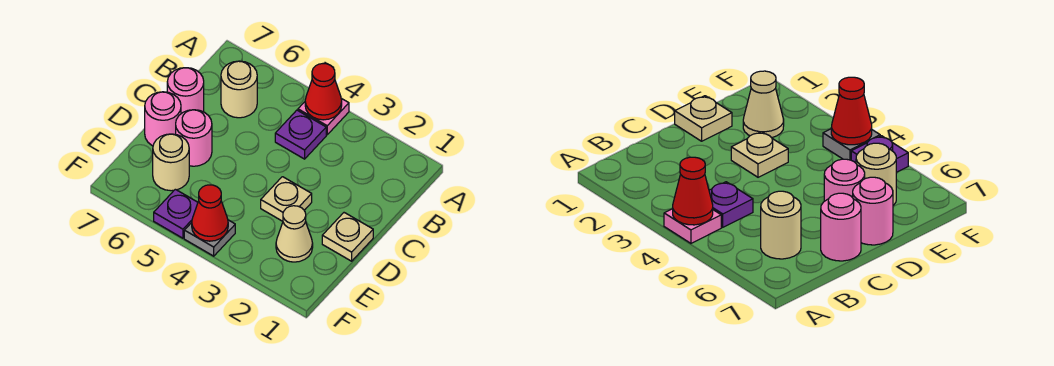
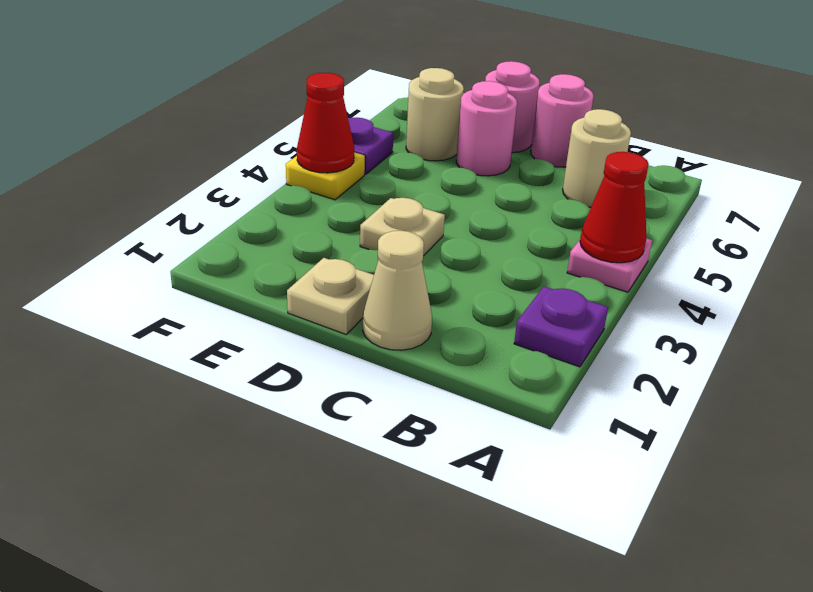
purple plate B4 level 1 -> purple plate A2 level 1
tan cone E2 level 1 -> tan cone C1 level 1
grey plate F4 level 1 -> yellow plate F4 level 1

